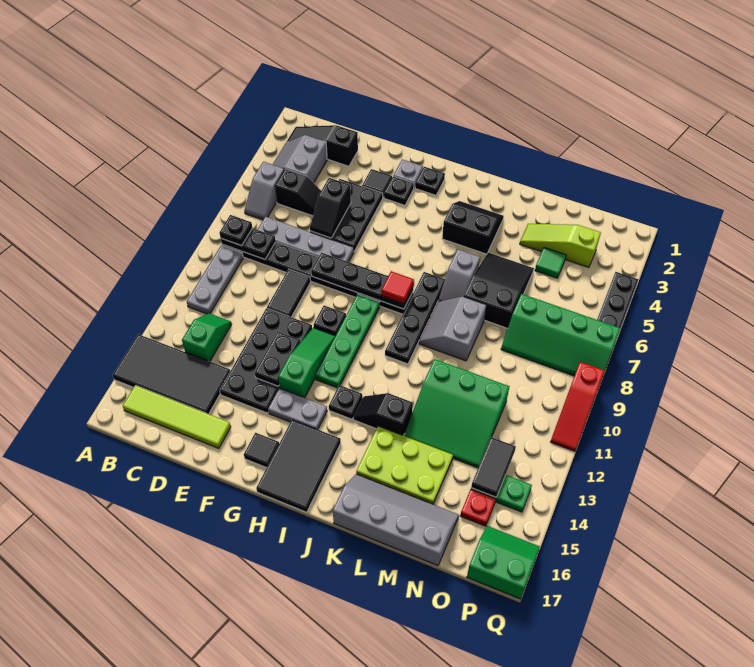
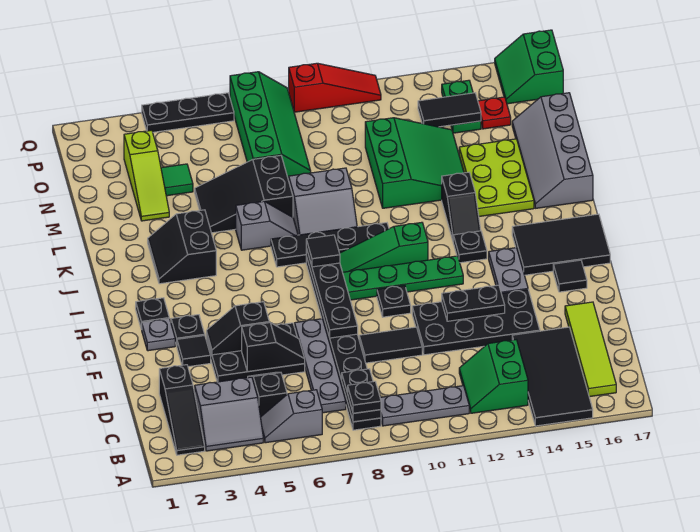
grey slope B5:B6 level 1 top 5 -> grey slope B5:B6 level 1 top 6
green slope C12:C13 level 1 top 13 -> green slope B12:C13 level 1 top 13
none -> black slope F4:F5 level 2 top 5
green slope G11:G13 level 1 top 13 -> green slope I9:I11 level 1 top 11
red tile I8 level 3 -> black tile I8 level 3

